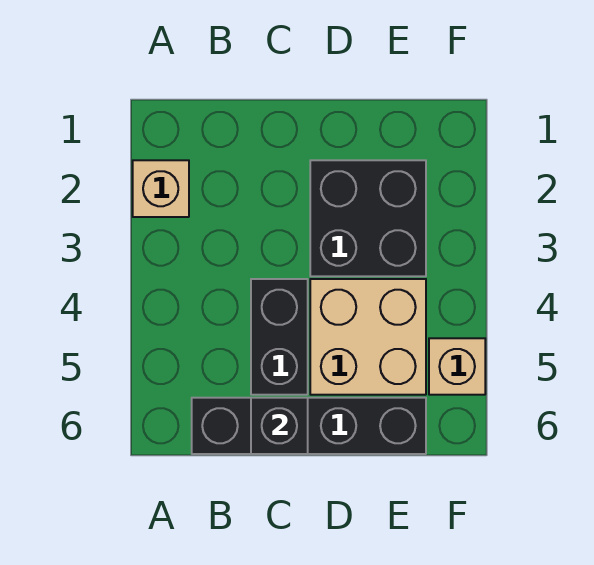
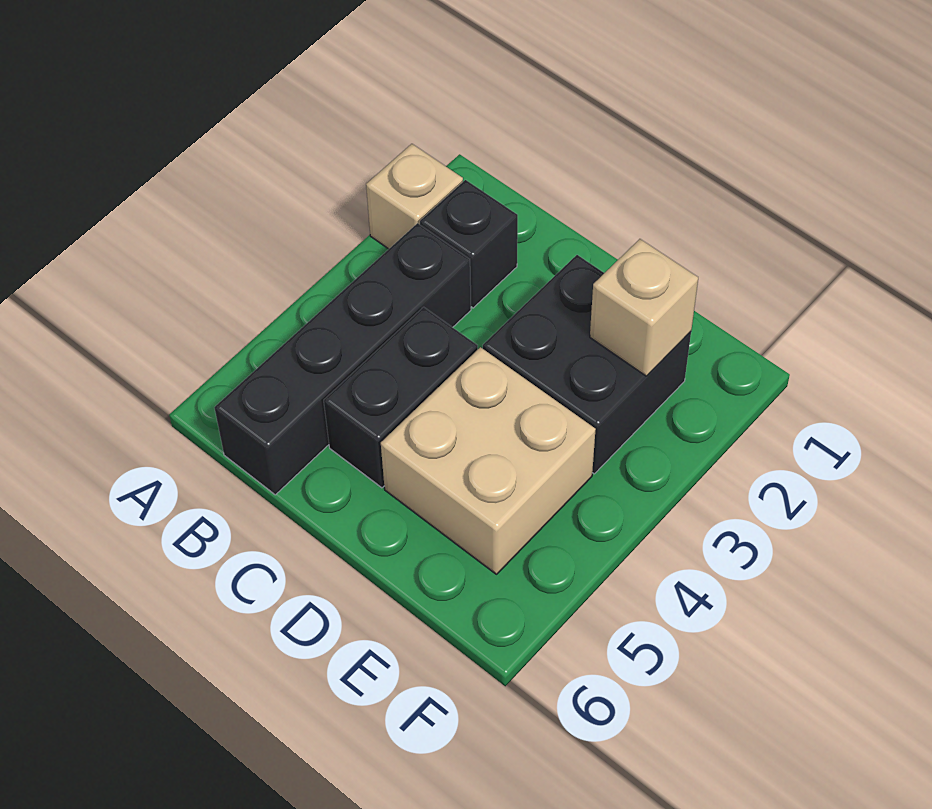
black brick B6:E6 level 1 -> black brick B3:B6 level 1
black brick C6 level 2 -> black brick B2 level 1
tan brick F5 level 1 -> tan brick E2 level 2

